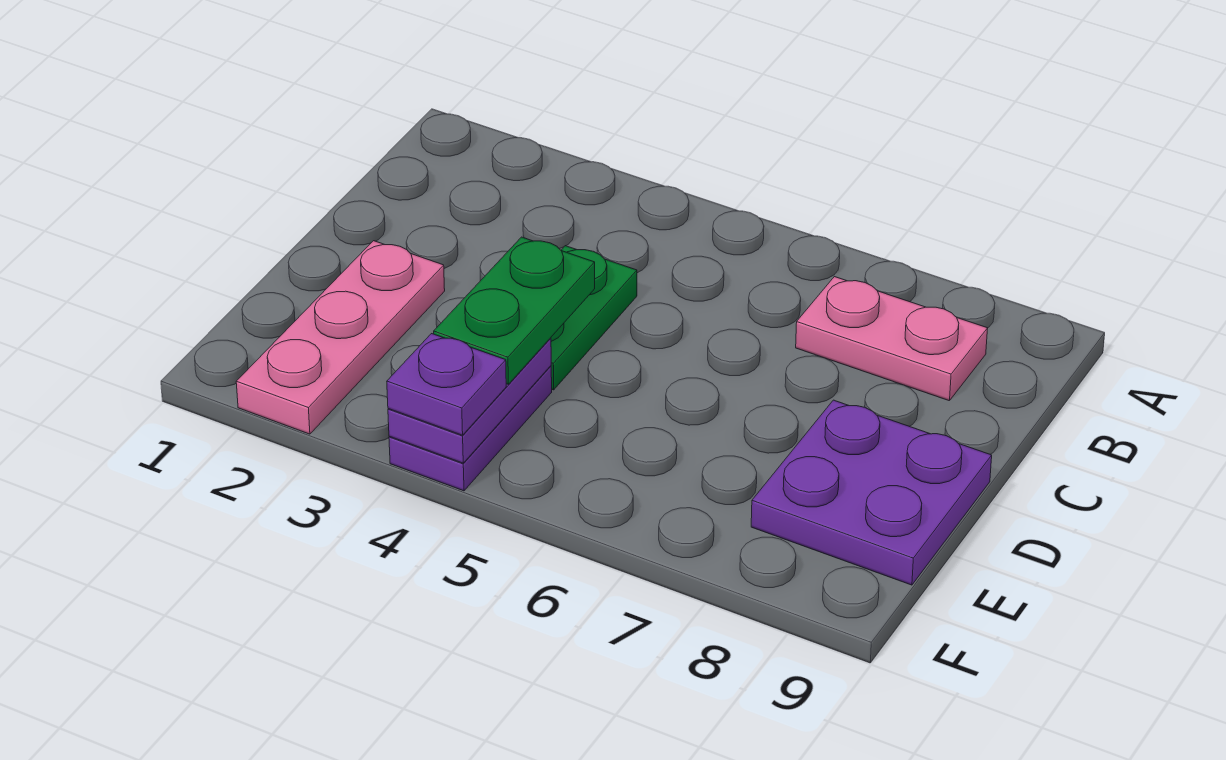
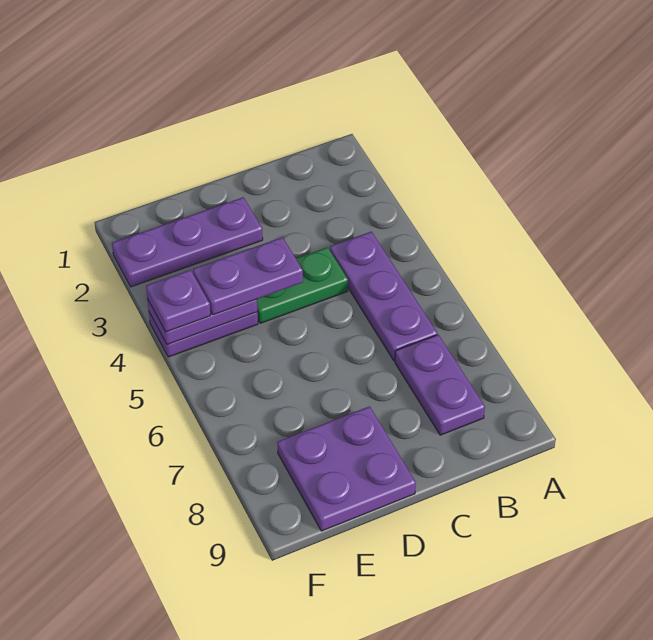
none -> purple plate B4:B6 level 1
pink plate B7:B8 level 1 -> purple plate B7:B8 level 1
pink plate D2:F2 level 1 -> purple plate D2:F2 level 1
green plate D4:E4 level 3 -> purple plate D4:E4 level 3

